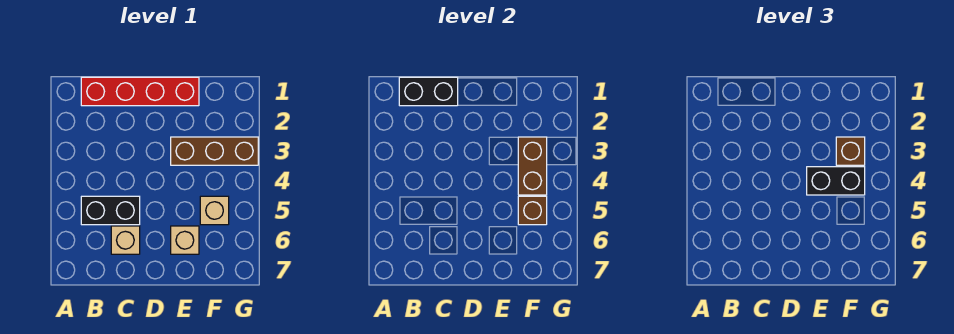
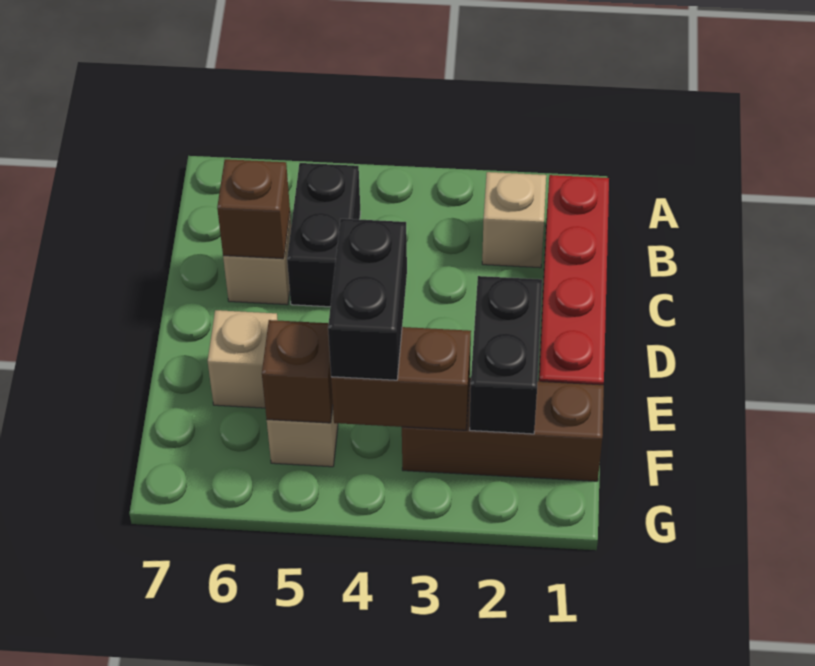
black brick B1:C1 level 2 -> black brick E2:F2 level 2
none -> tan brick B2 level 1
brown brick E3:G3 level 1 -> brown brick F1:F3 level 1
brown brick F3 level 3 -> brown brick C6 level 2

